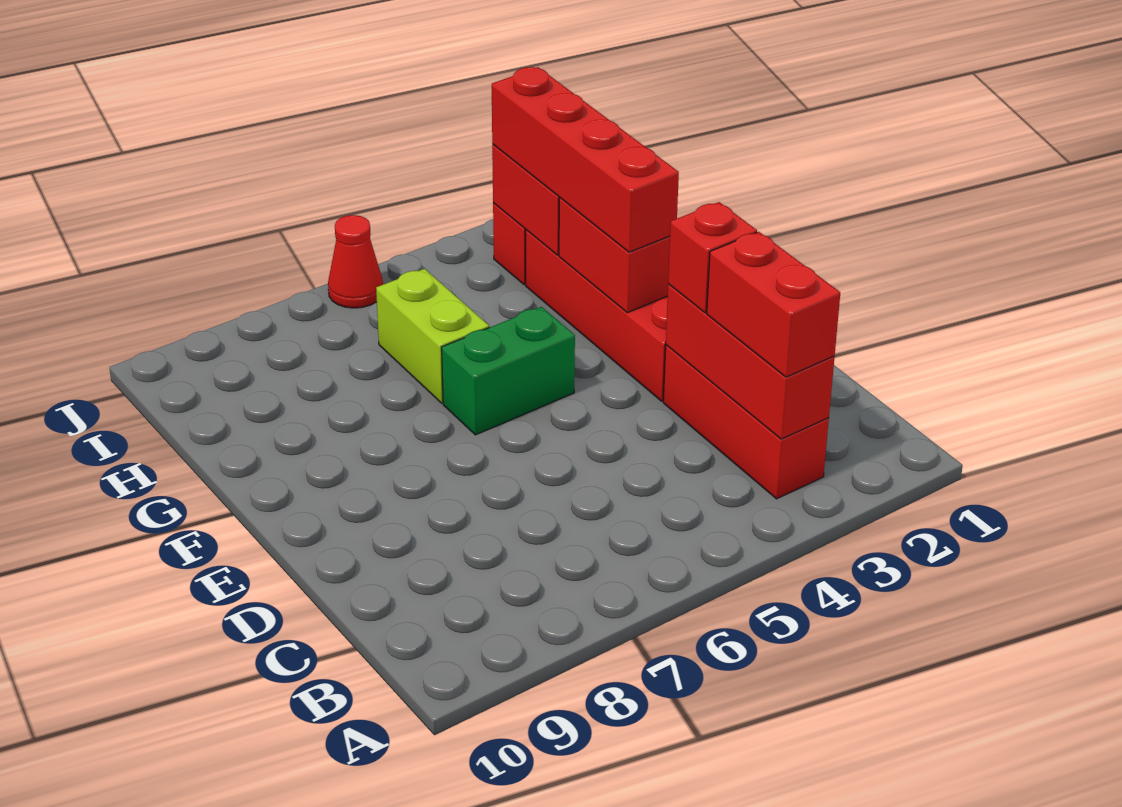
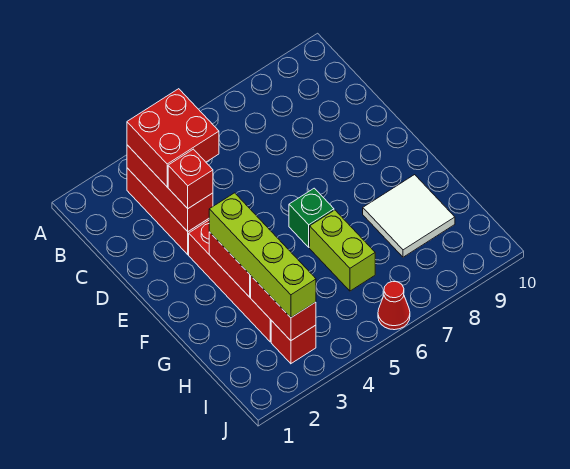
red brick B3:C3 level 3 -> red brick B3:C4 level 3
red brick F3:I3 level 3 -> lime brick F3:I3 level 3
green brick F5:F6 level 1 -> green brick F6 level 1
none -> white tile G8:H9 level 1

